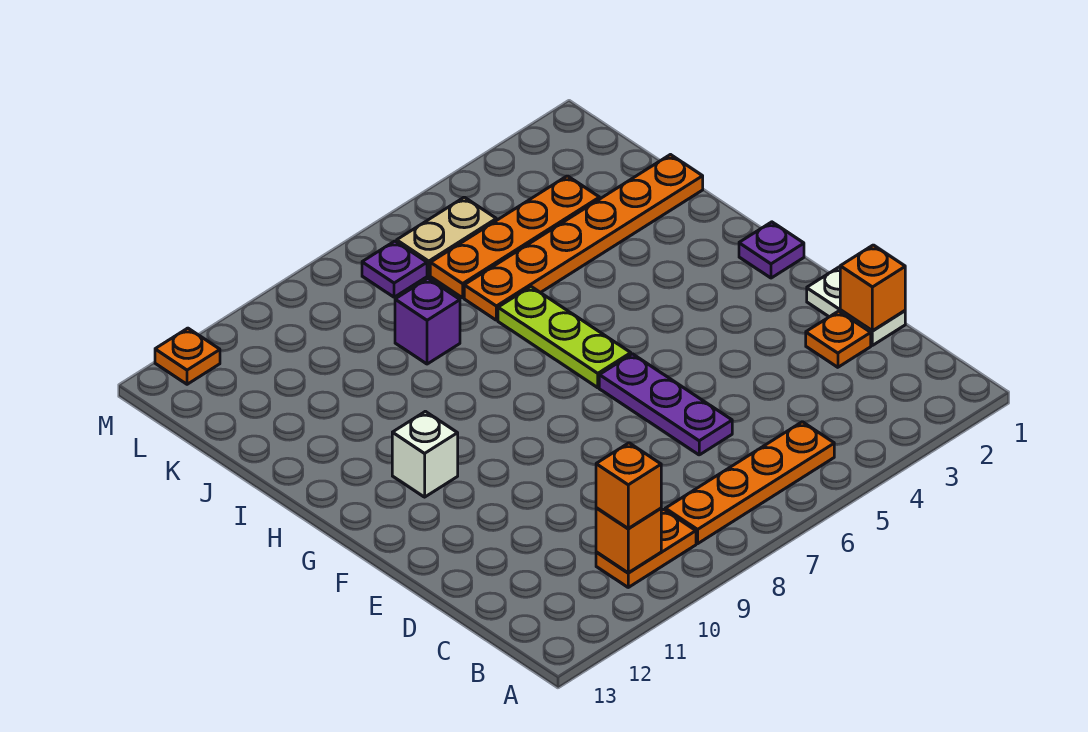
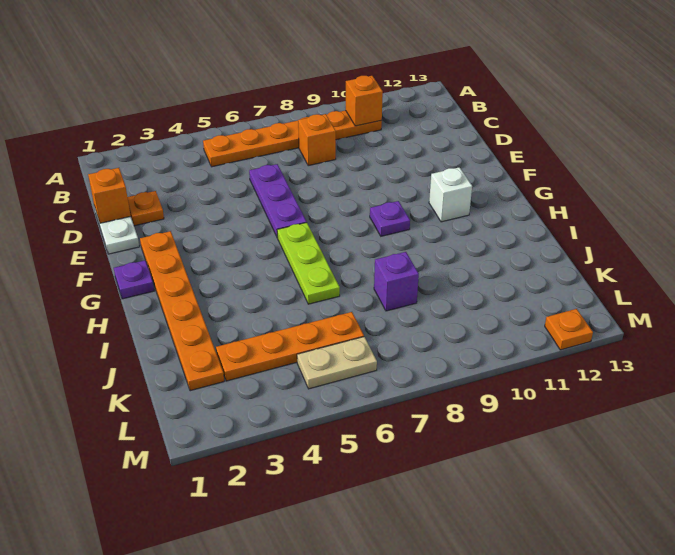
orange brick B10 level 3 -> orange brick C8 level 1
orange plate J1:J6 level 1 -> orange plate F2:K2 level 1
purple plate L7 level 1 -> purple plate G9 level 1

